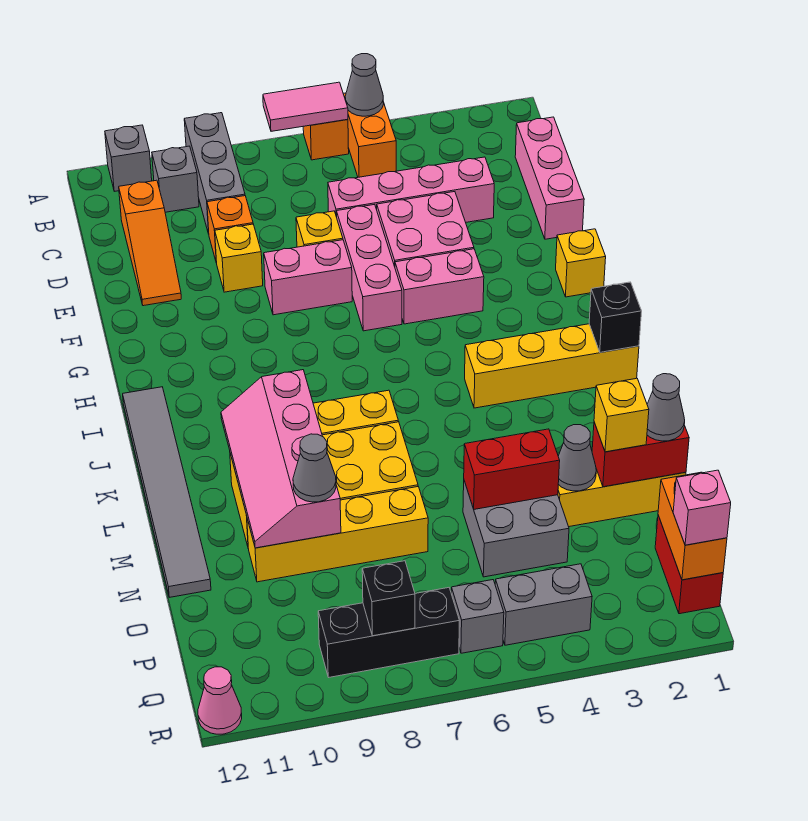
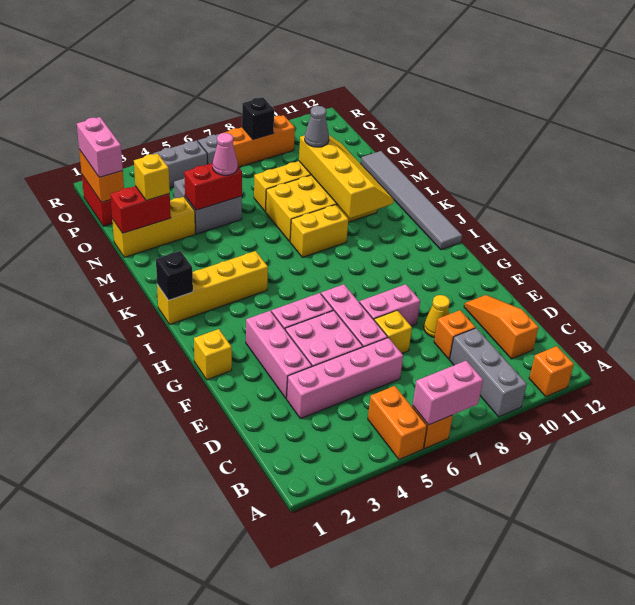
grey cone A5 level 2 -> none
pink tile A6:A7 level 2 -> pink brick A6:A7 level 2
grey brick A11 level 1 -> orange brick A11 level 1
grey brick B10 level 1 -> none
pink brick C1:E1 level 1 -> pink brick E3:G3 level 1
yellow brick E9 level 1 -> yellow cone E9 level 1
pink slope K9:N10 level 2 top 9 -> yellow slope K9:N10 level 2 top 9
grey cone N1 level 3 -> none
grey cone N3 level 2 -> none
pink brick Q1 level 3 -> pink brick P1:Q1 level 3
black brick Q7:Q9 level 1 -> orange brick Q7:Q9 level 1
pink cone R12 level 1 -> pink cone N5 level 3

